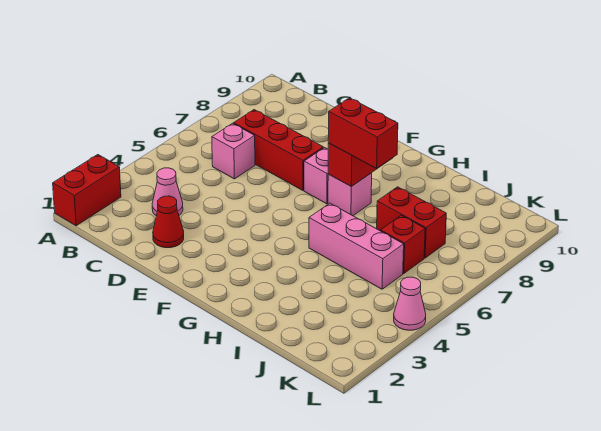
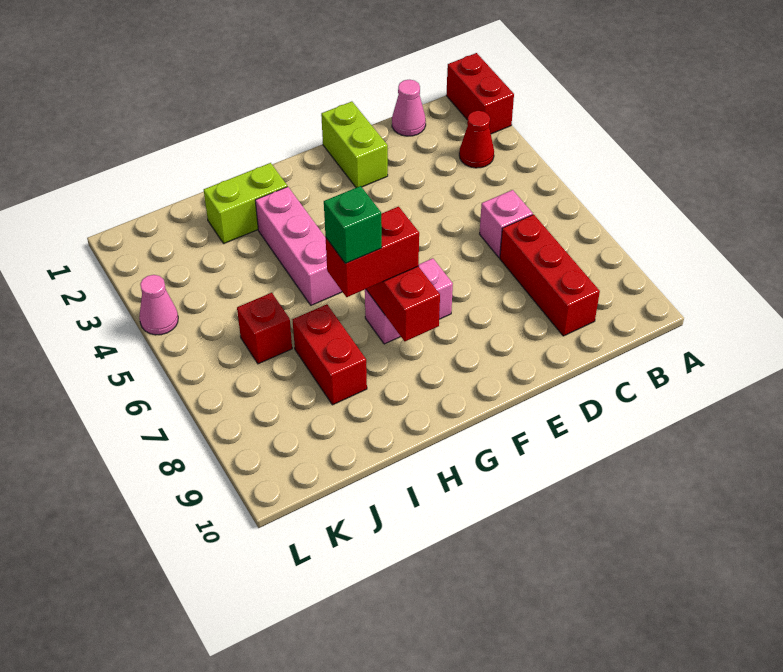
pink cone C3 level 1 -> pink cone C1 level 1
red brick C7:E7 level 1 -> red brick C7:C9 level 1
red cone D2 level 1 -> red cone B3 level 1
none -> lime brick E1:E2 level 1
none -> lime brick H2:I2 level 1
pink brick H5:J5 level 1 -> pink brick H3:H5 level 1
none -> green brick H7 level 4
red brick I7:J7 level 1 -> red brick I7:I8 level 1

